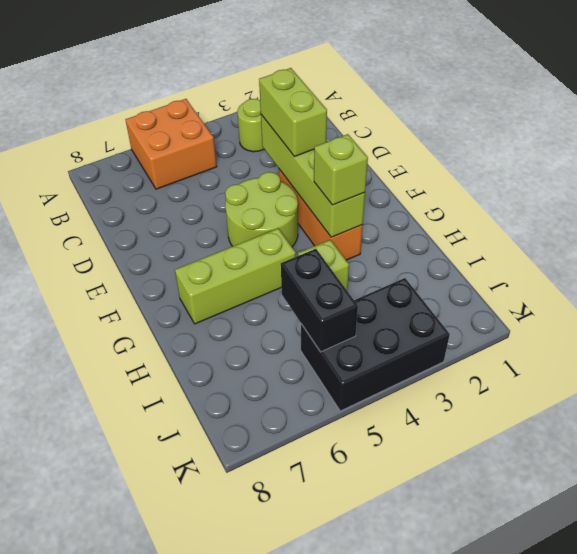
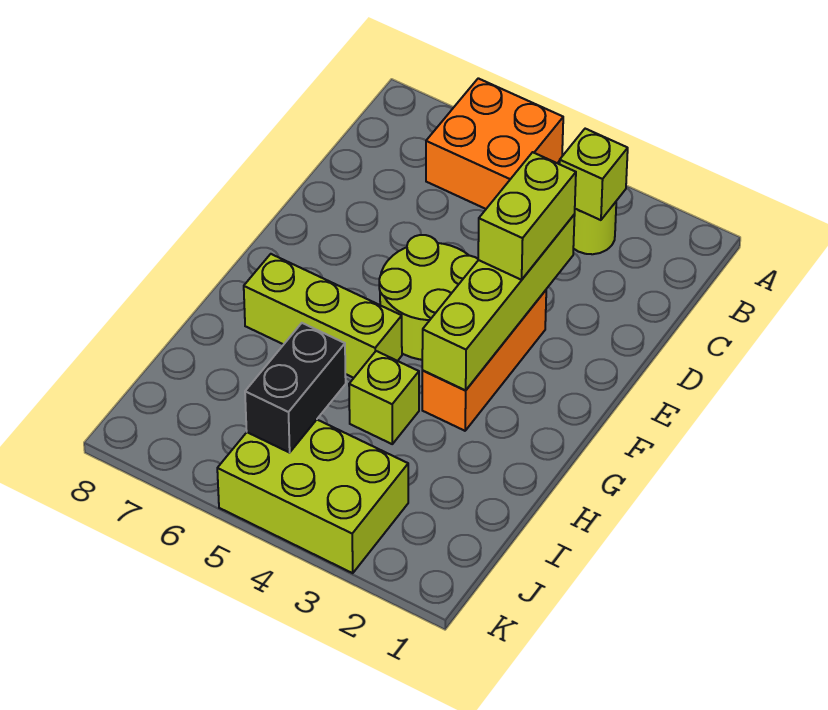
lime brick G3 level 3 -> lime brick B3 level 2
black brick J3:K5 level 1 -> lime brick J3:K5 level 1

